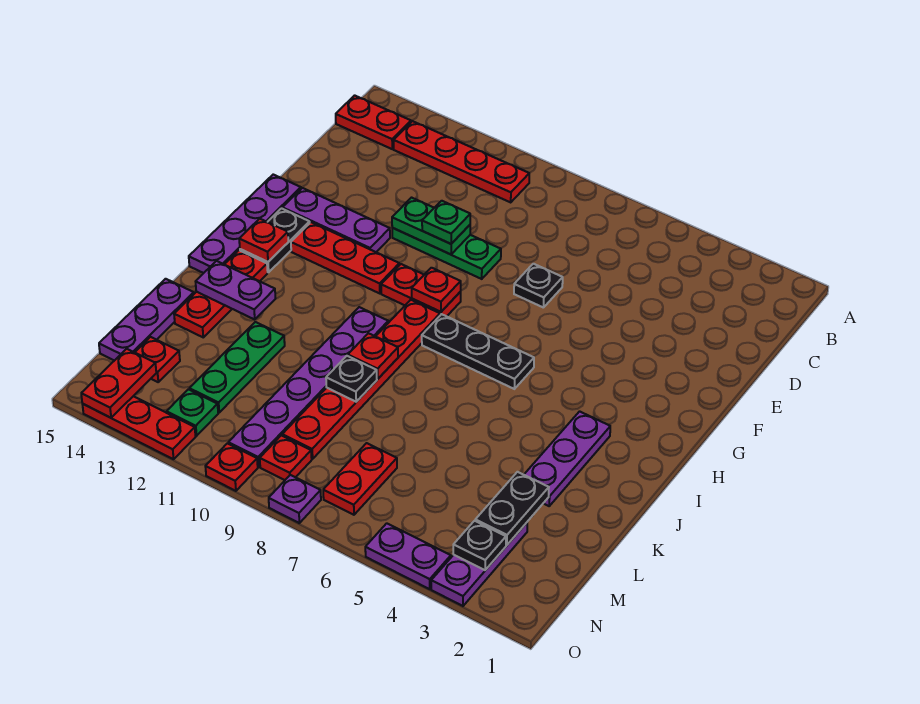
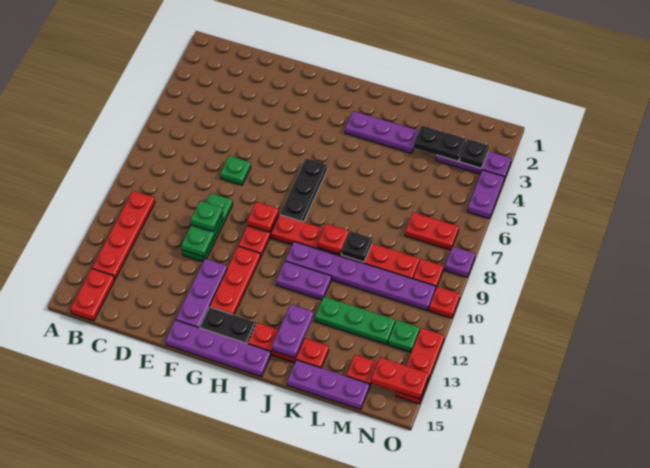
black plate E7 level 1 -> green plate E7 level 1
red plate H14 level 2 -> none
none -> purple plate I11:J11 level 1

